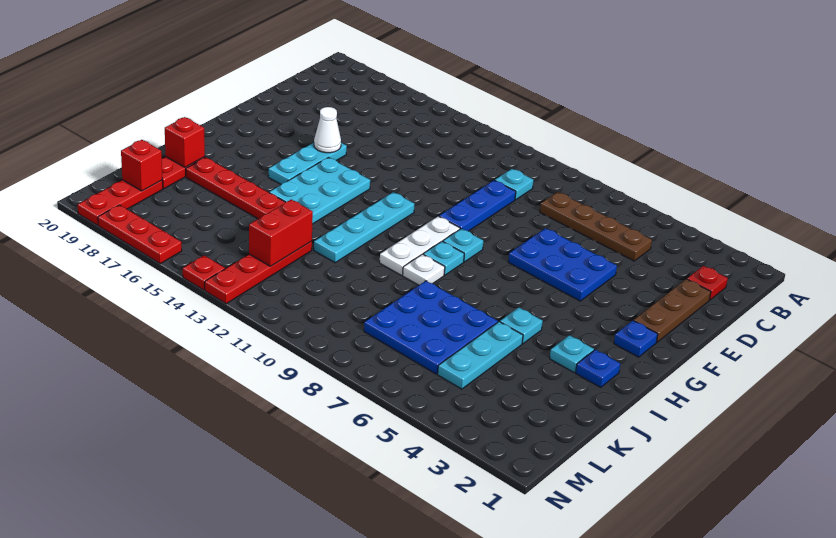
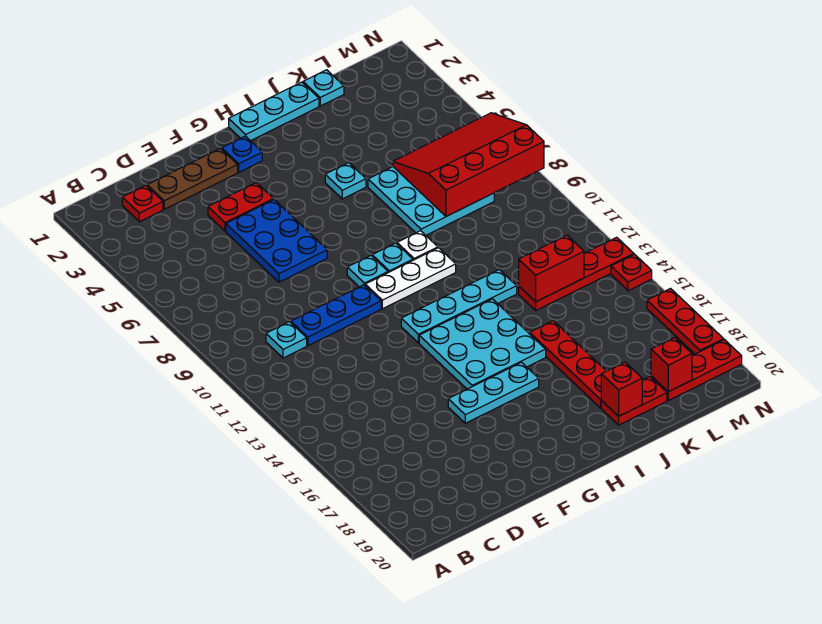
brown plate C5:C8 level 1 -> none
none -> red plate E4:F4 level 1
white cone F16 level 2 -> none
cyan plate G14:I15 level 1 -> cyan plate G13:I15 level 1
blue plate I2 level 1 -> none
cyan plate I3 level 1 -> cyan plate K1 level 1
cyan plate J5:L5 level 1 -> cyan plate H1:J1 level 1
blue plate J6:L8 level 1 -> cyan plate J6:L8 level 1
none -> red slope K6:N8 level 2 top 8

